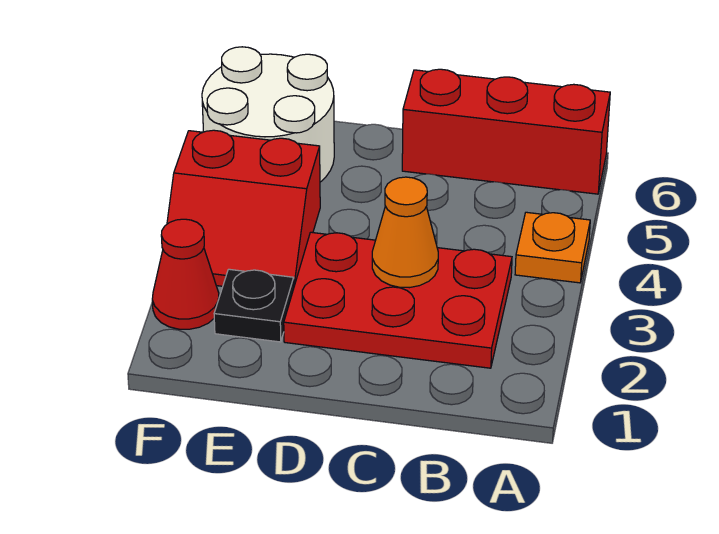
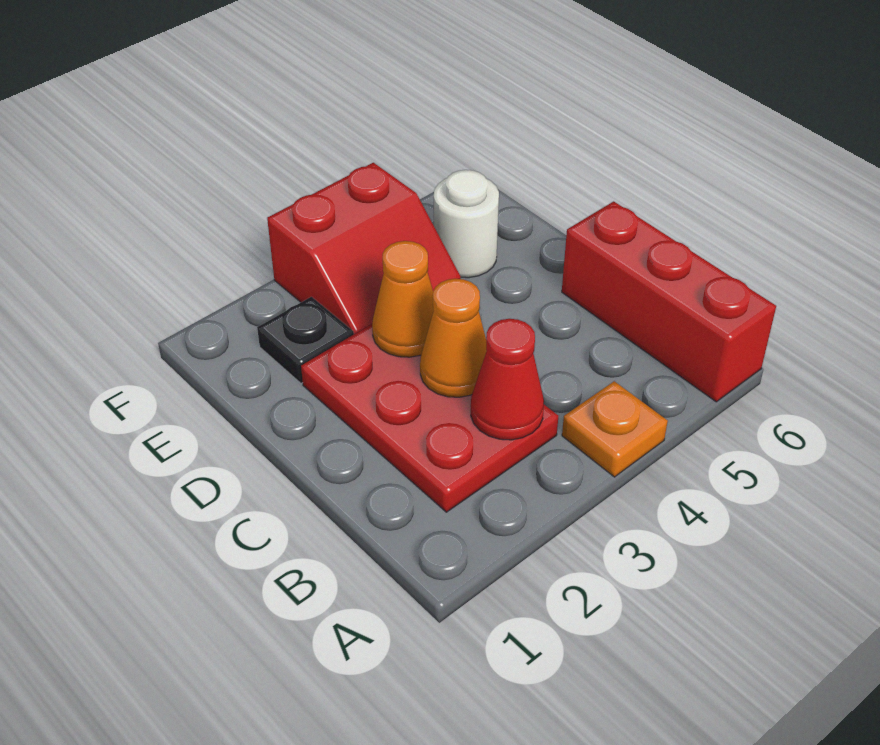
none -> orange cone D3 level 2
red slope E3:F4 level 1 top 4 -> red slope E3:F4 level 1 top F
white round brick E5:F6 level 1 -> white round brick E5 level 1
red cone F2 level 1 -> red cone B3 level 2

